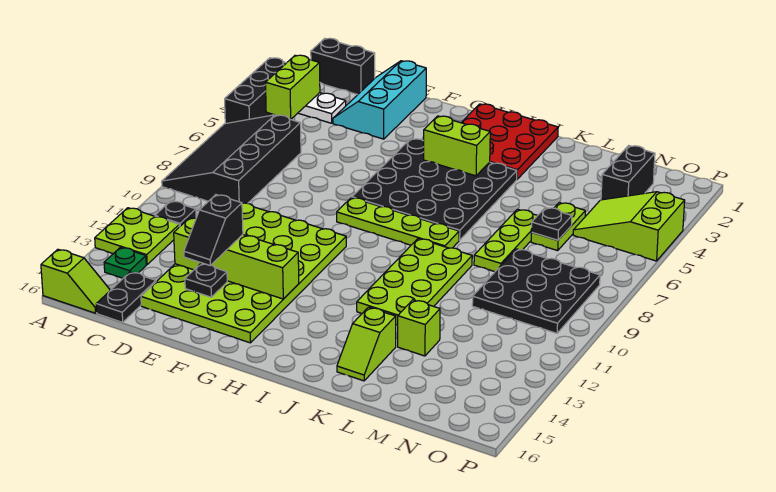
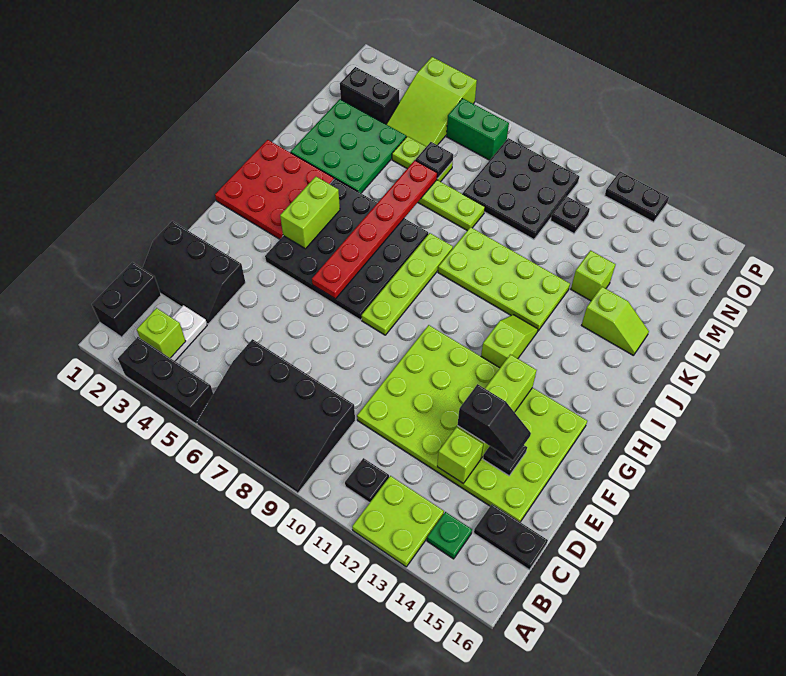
lime slope A16:B16 level 1 top A -> lime slope H12:I12 level 1 top H
lime brick B3:B4 level 2 -> lime brick B3 level 2
cyan slope D1:E3 level 1 top E -> black slope D1:E3 level 1 top E
none -> red plate G6:L6 level 2
none -> green plate K2:M4 level 1
none -> black plate N11 level 1
none -> green brick O6:O7 level 1
none -> black plate P12:P13 level 1

